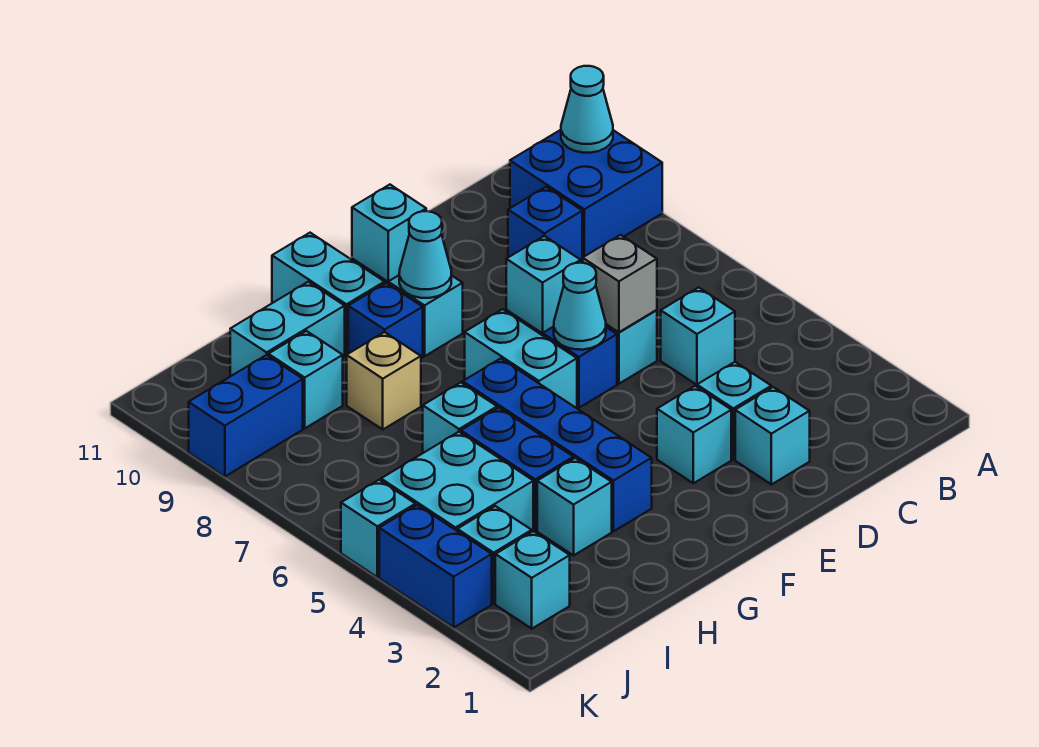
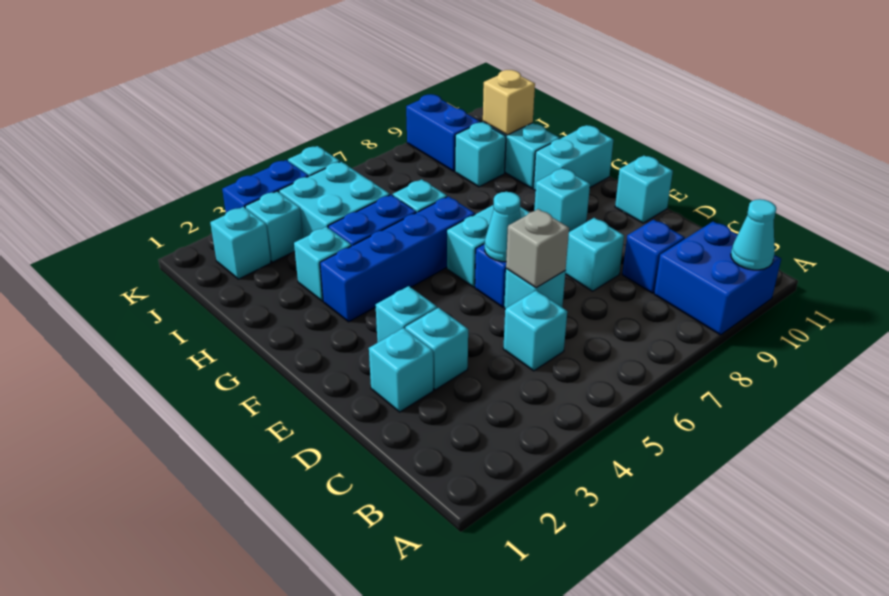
cyan cone F9 level 2 -> none
blue brick G9 level 1 -> none
tan brick H8 level 1 -> tan brick I10 level 2

